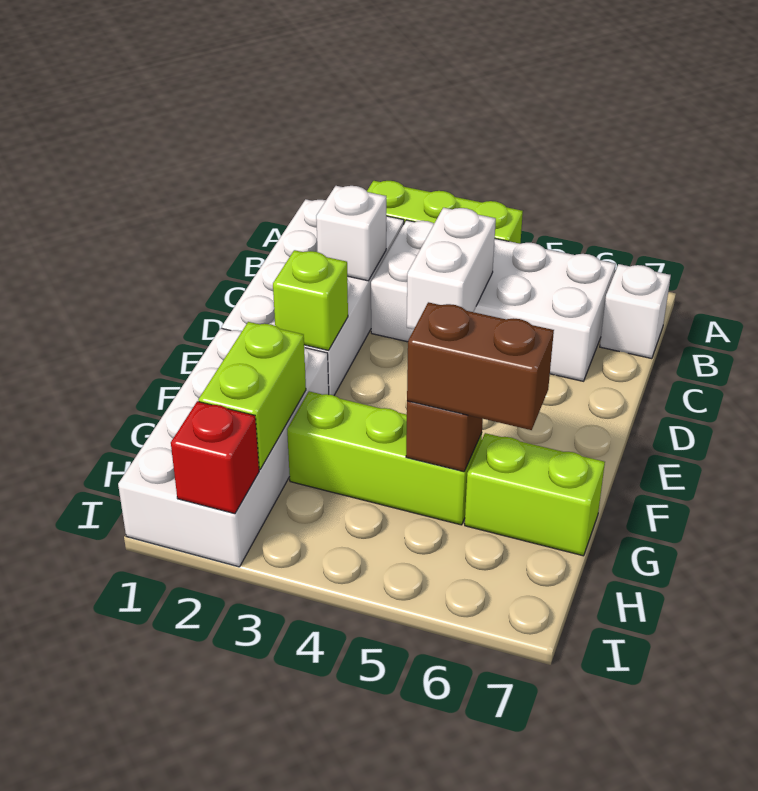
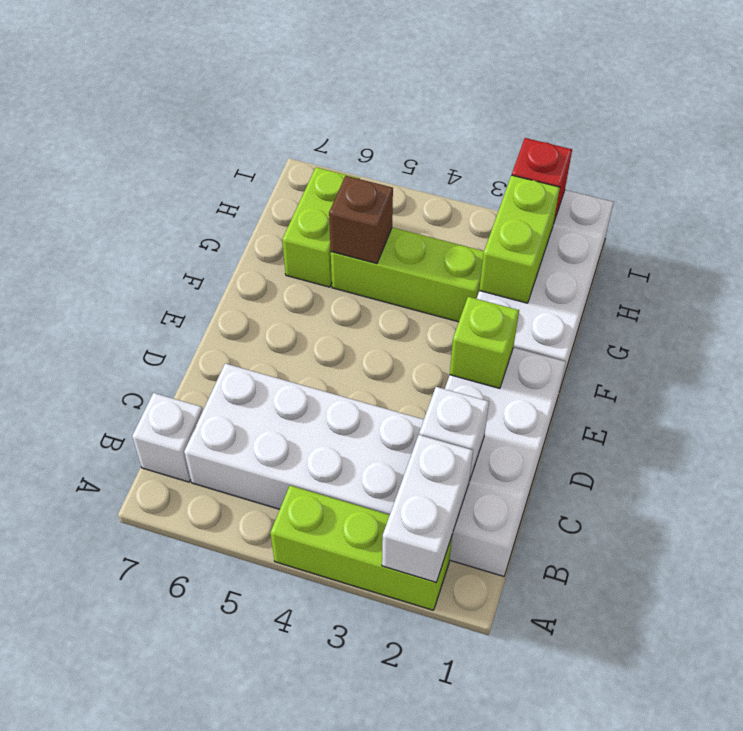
white brick C4:D4 level 2 -> white brick A2:B2 level 2
brown brick G5:G6 level 3 -> none
lime brick G6:G7 level 1 -> lime brick G6:H6 level 1

